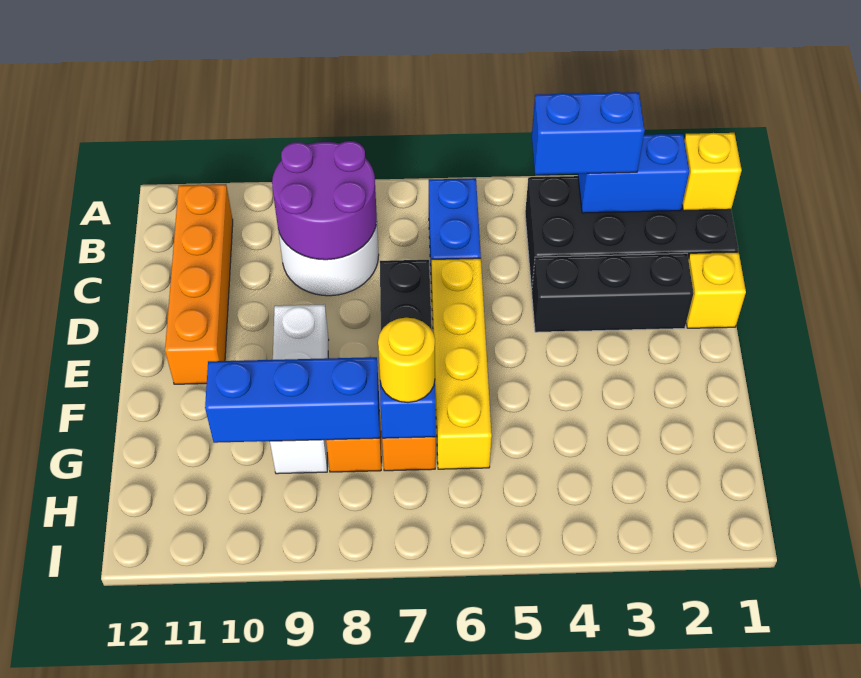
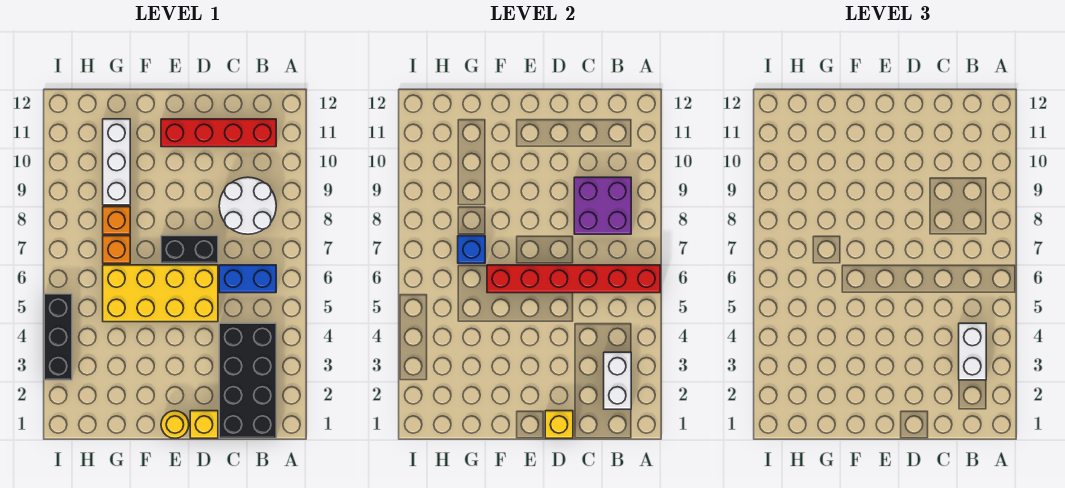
none -> red brick A6:F6 level 2
yellow brick B1 level 2 -> yellow brick D1 level 2
blue brick B2:B3 level 2 -> white brick B2:B3 level 2
blue brick B3:B4 level 3 -> white brick B3:B4 level 3
purple round brick B8:C9 level 2 -> purple brick B8:C9 level 2
orange brick B11:E11 level 1 -> red brick B11:E11 level 1
black brick D2:D4 level 1 -> black brick I3:I5 level 1
yellow brick D6:G6 level 1 -> yellow brick D5:G6 level 1
white brick E9:G9 level 1 -> white brick G9:G11 level 1
yellow round brick G7 level 3 -> yellow round brick E1 level 1
blue brick G8:G10 level 2 -> none

